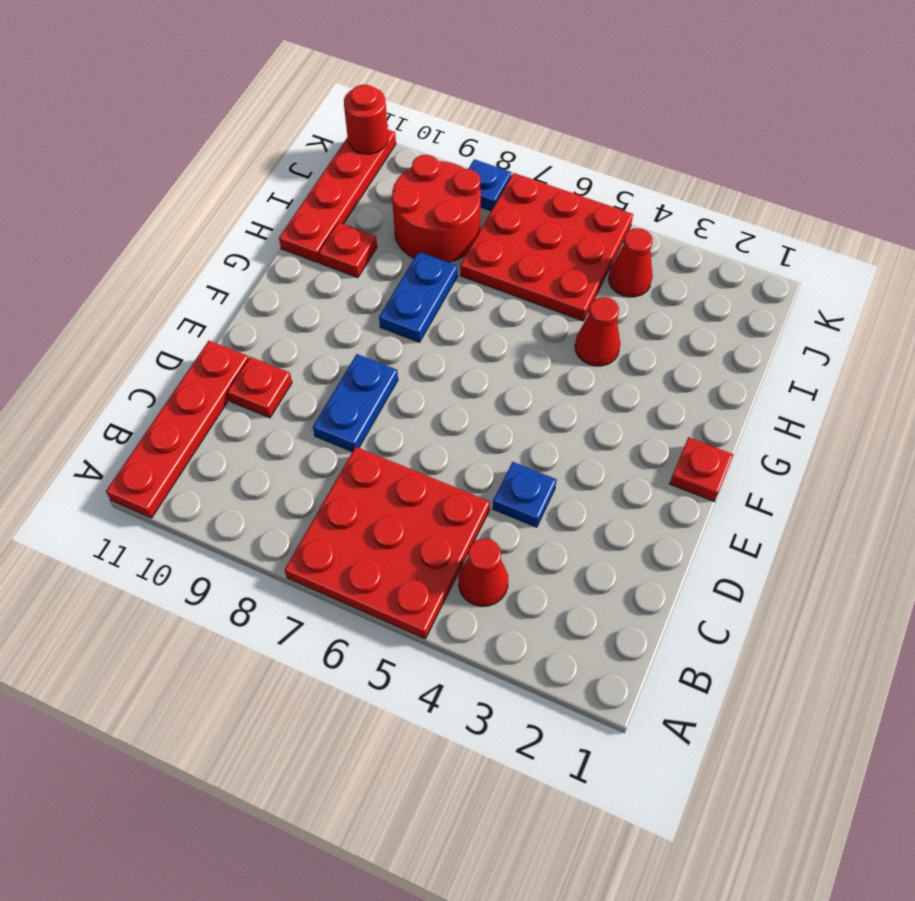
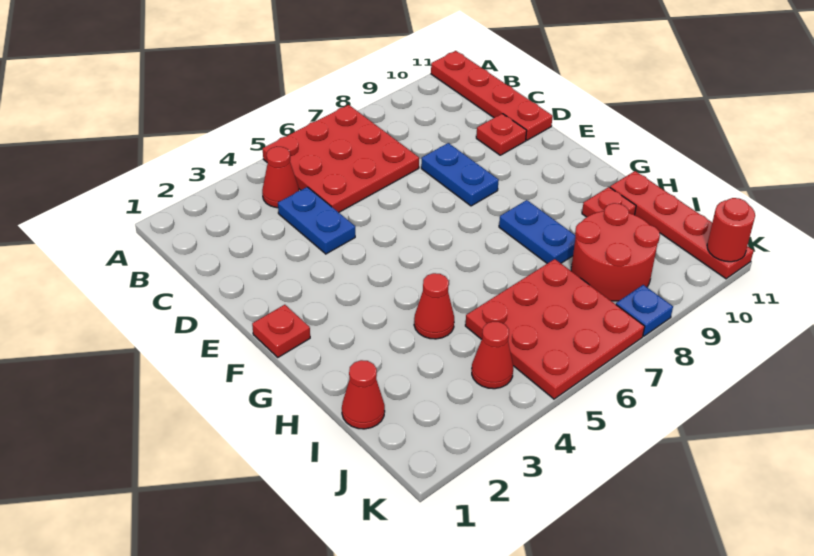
blue plate D4 level 1 -> blue plate C4:D4 level 1
none -> red cone I1 level 1

